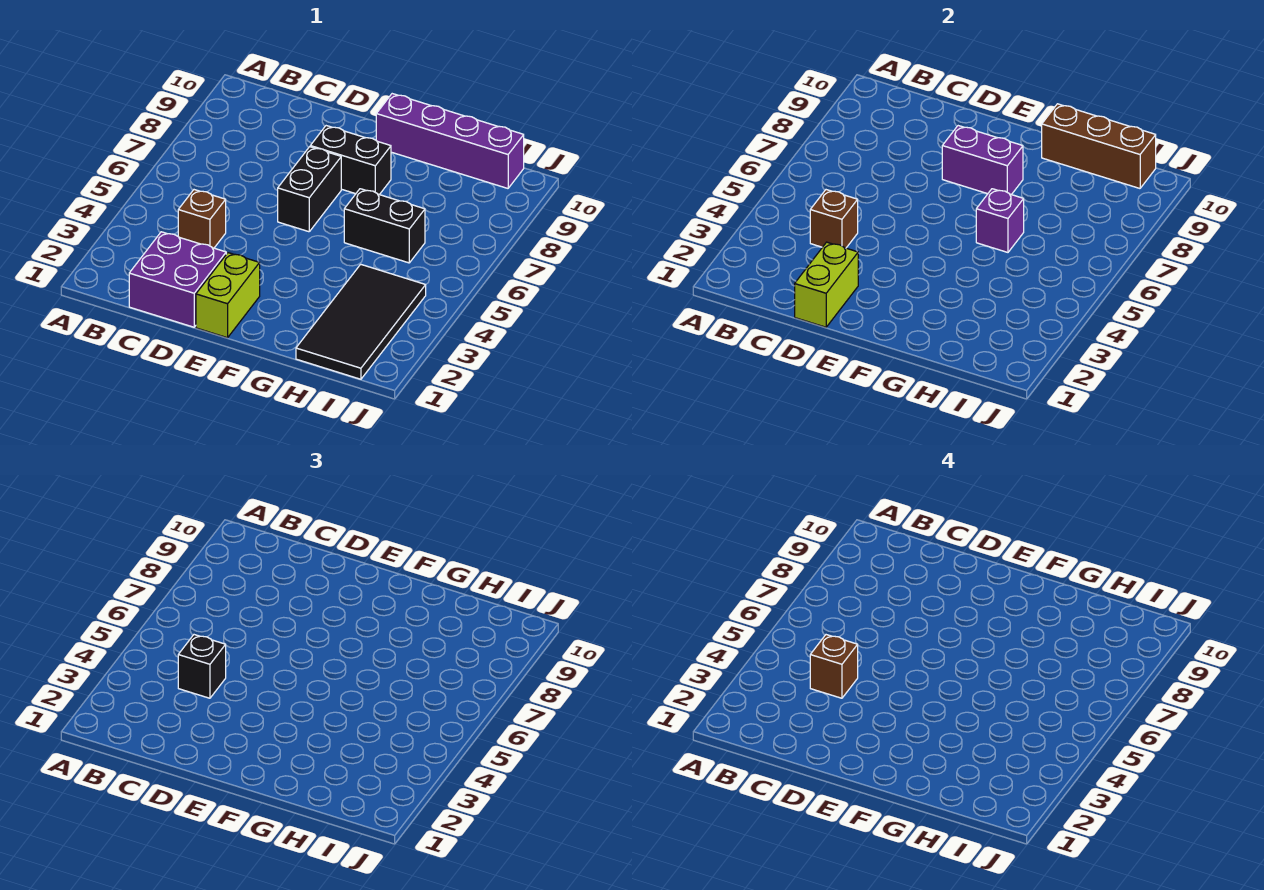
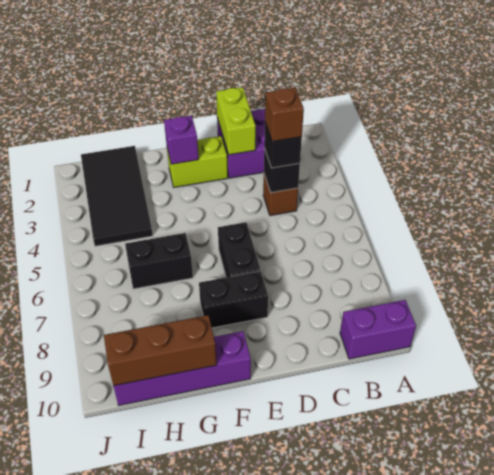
brown brick C4 level 2 -> black brick C4 level 2
lime brick E1:E2 level 1 -> lime brick E2:F2 level 1
purple brick E8:F8 level 2 -> purple brick A10:B10 level 1
purple brick G6 level 2 -> purple brick F2 level 2

